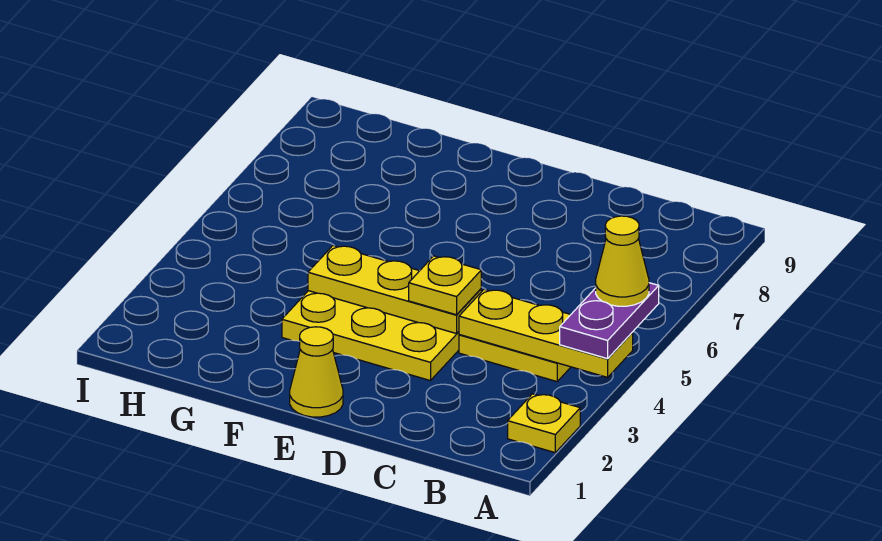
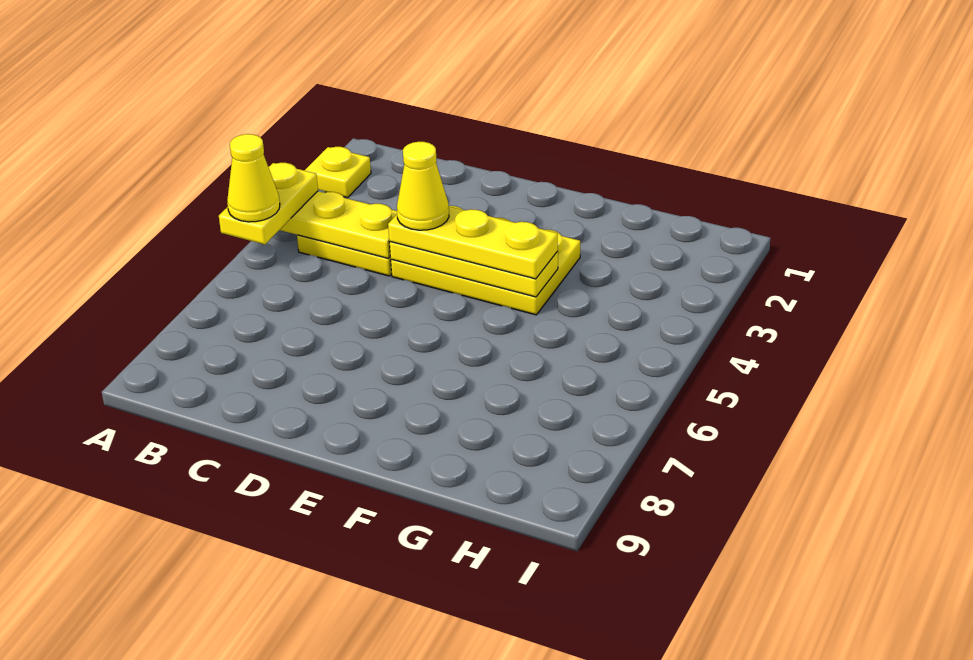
purple plate A4:A5 level 3 -> yellow plate A4:A5 level 3
yellow plate D4 level 3 -> yellow plate D4:F4 level 3
yellow cone E1 level 1 -> yellow cone D4 level 4

